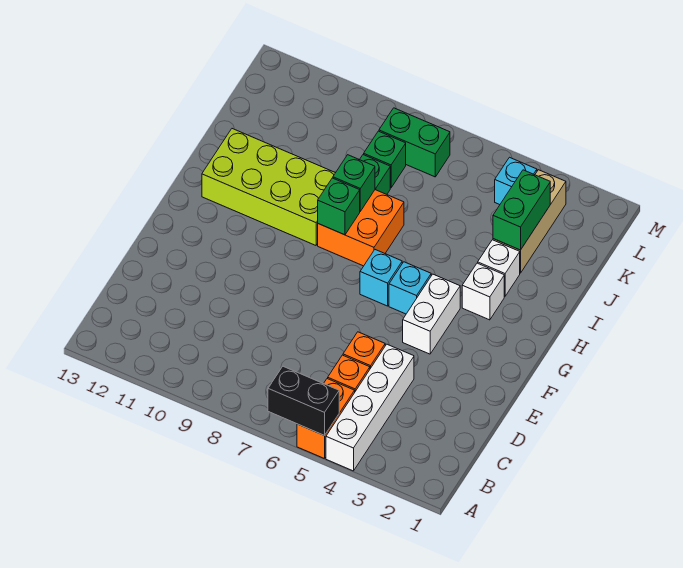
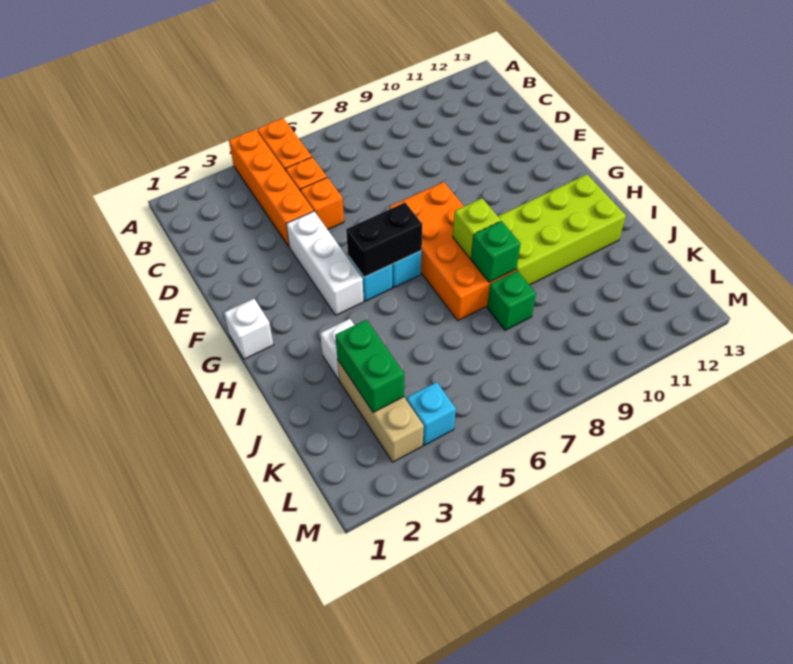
white brick A4:D4 level 1 -> orange brick A4:D4 level 1
black brick A5:A6 level 2 -> black brick G5:G6 level 2
white brick F4:G4 level 1 -> white brick E4:G4 level 1
white brick H3 level 1 -> white brick G1 level 1
orange brick H7:I8 level 1 -> orange brick F7:I8 level 1
green brick H8 level 2 -> lime brick H8 level 2
green brick K8 level 1 -> none
green brick L7:L8 level 1 -> none

